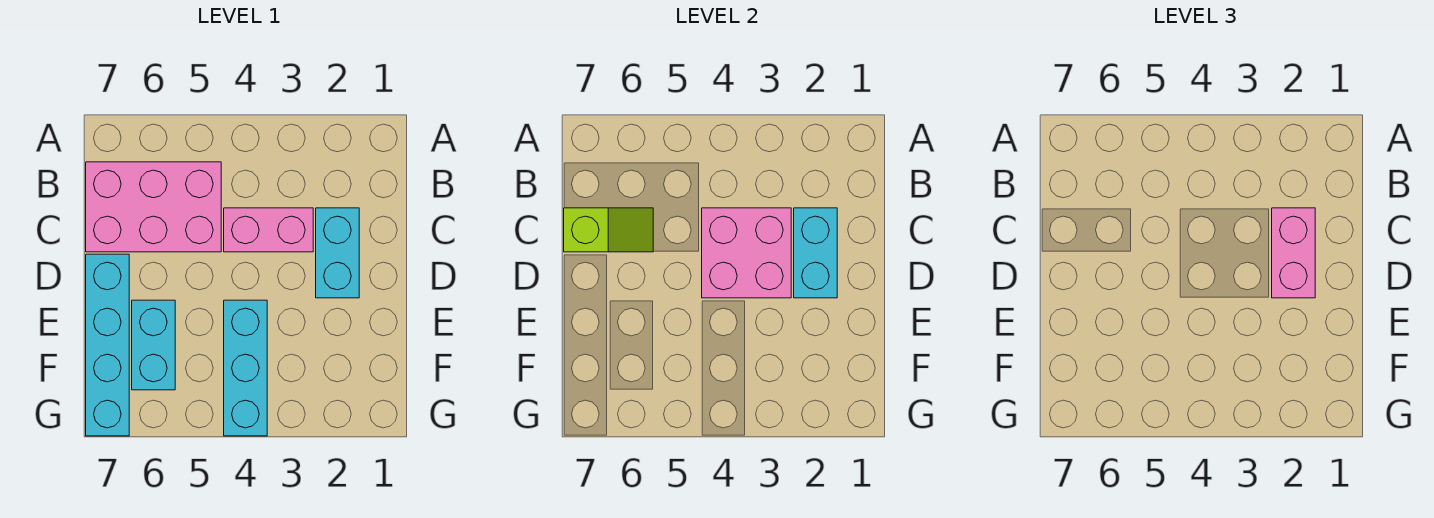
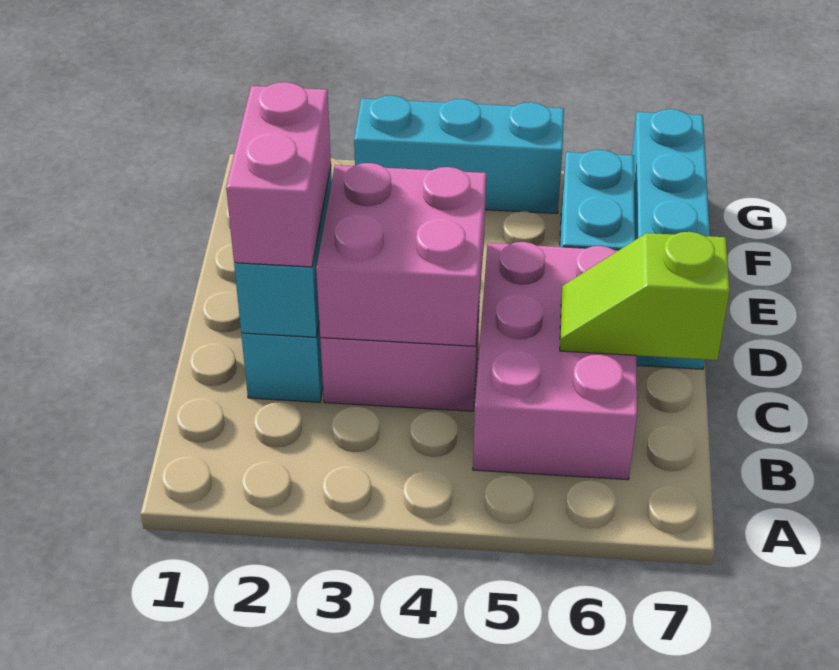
pink brick B5:C7 level 1 -> pink brick B5:D6 level 1
cyan brick E4:G4 level 1 -> cyan brick G3:G5 level 1

